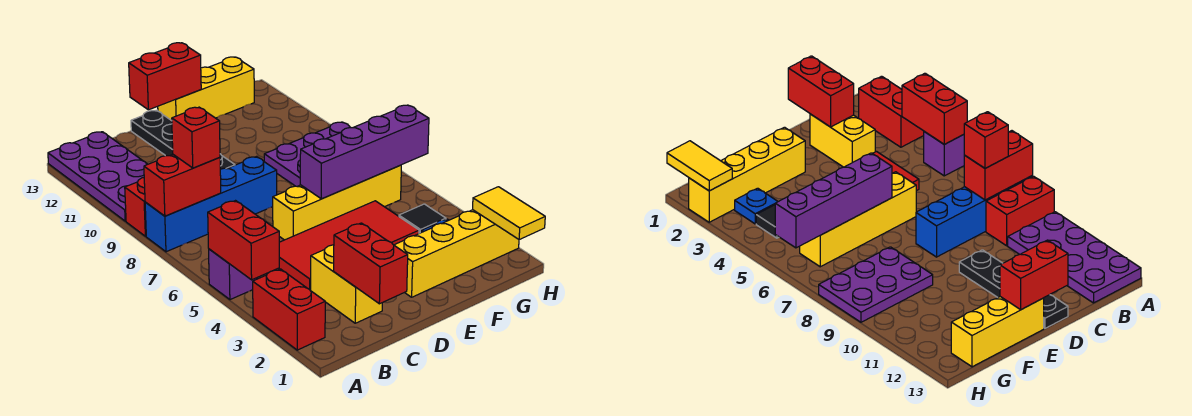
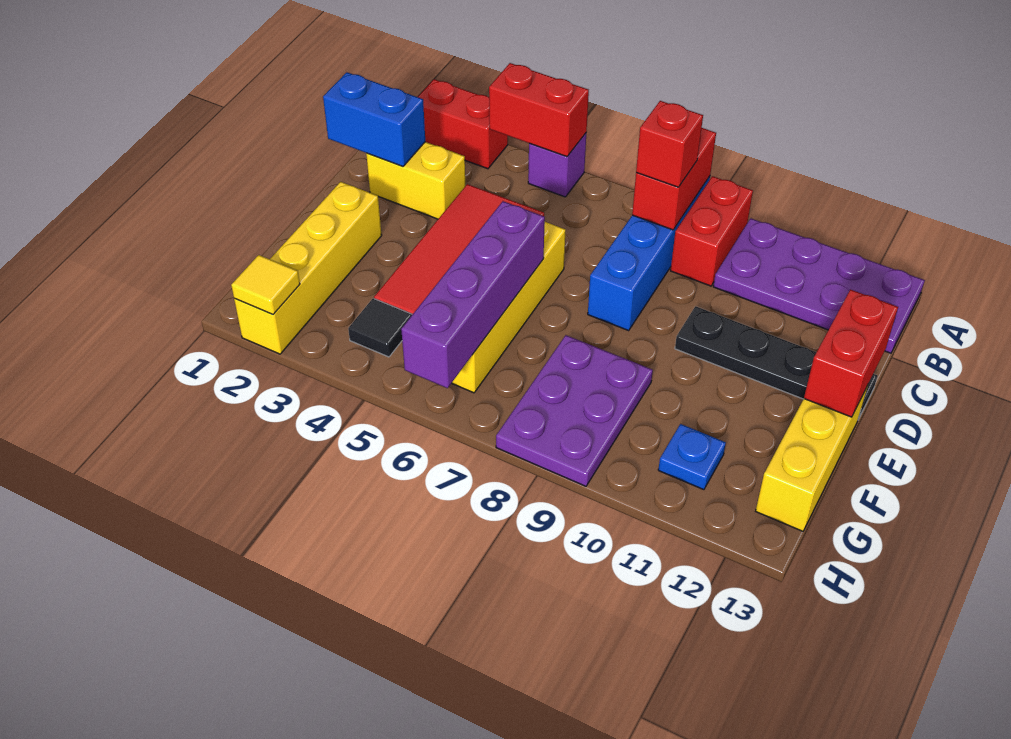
red brick C1:C2 level 2 -> blue brick C1:C2 level 2
blue plate G3 level 1 -> blue plate G11 level 1
yellow tile H1:H2 level 2 -> yellow tile H2 level 2

